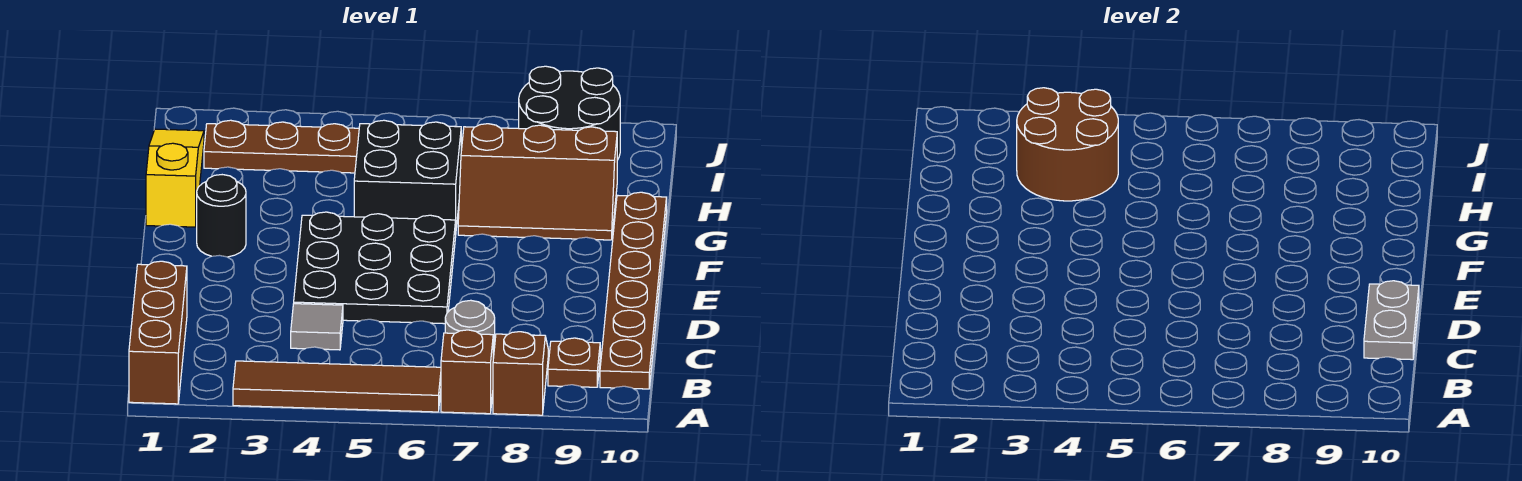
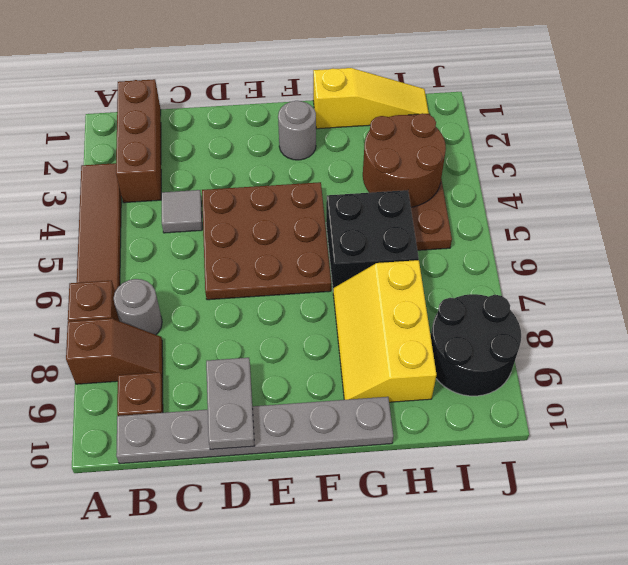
brown brick A1:C1 level 1 -> brown brick B1:B3 level 1
brown plate B10:G10 level 1 -> grey plate B10:G10 level 1
grey plate C10:D10 level 2 -> grey plate D9:D10 level 2
black plate D4:F6 level 1 -> brown plate D4:F6 level 1
black round brick F2 level 1 -> grey round brick F2 level 1
brown slope G7:H9 level 1 top H -> yellow slope G7:H9 level 1 top H

